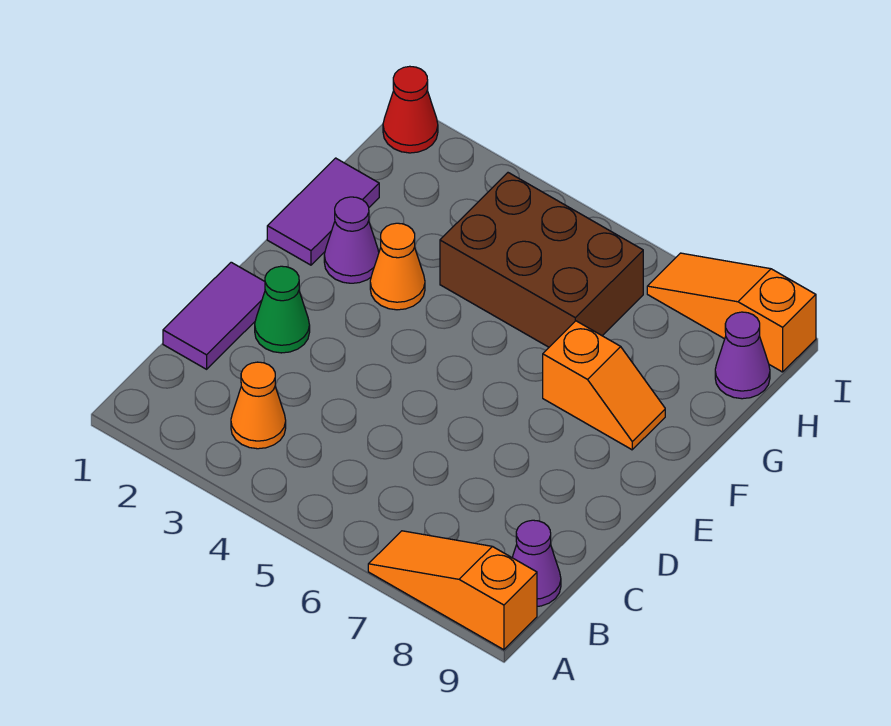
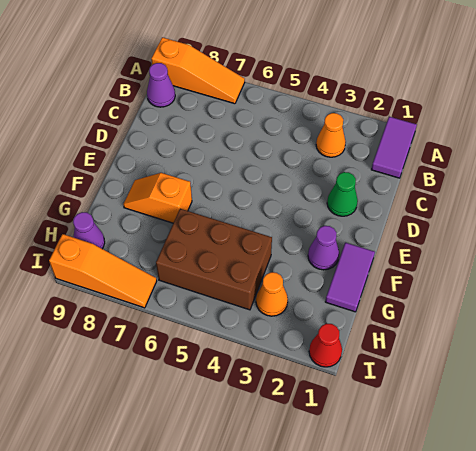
purple tile C1:D1 level 1 -> purple tile A1:B1 level 1
orange cone F3 level 1 -> orange cone H3 level 1

